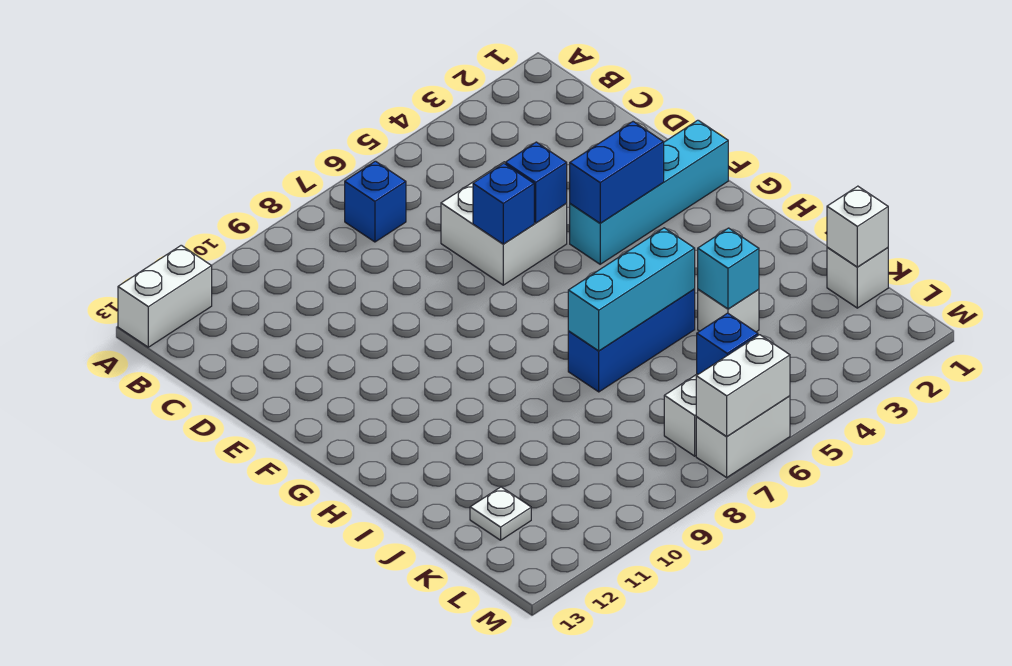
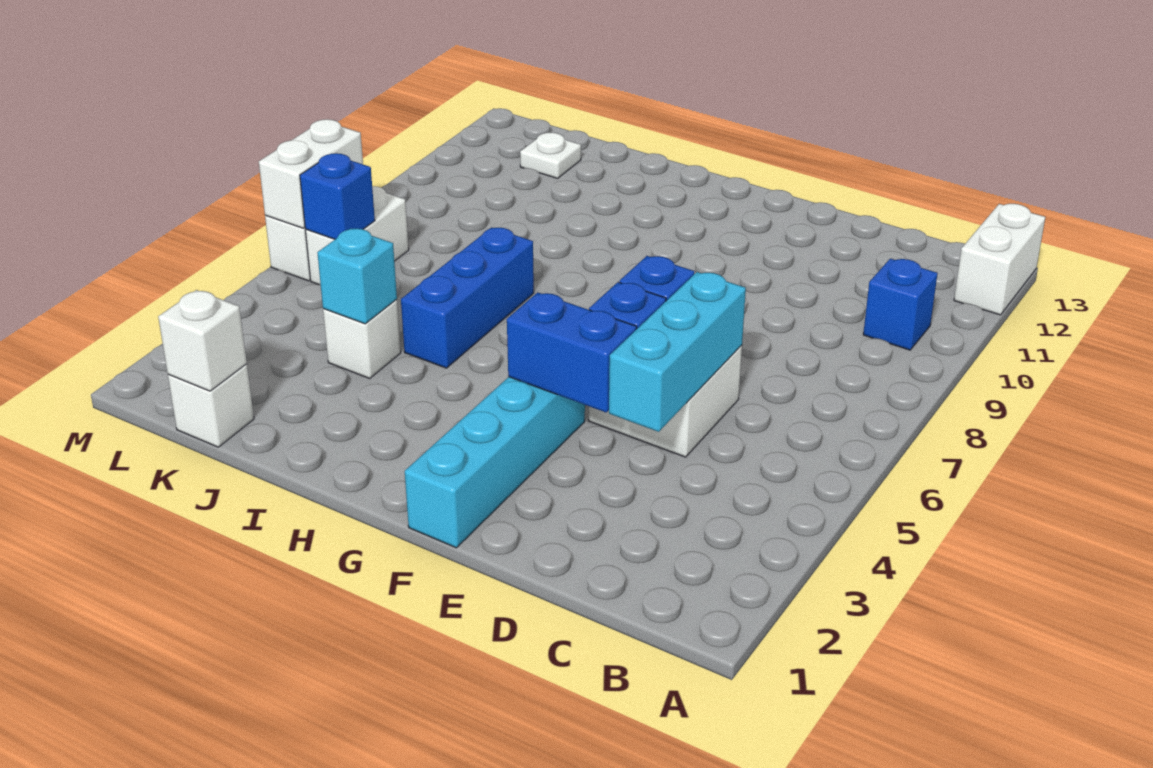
blue brick B7 level 1 -> blue brick B10 level 1
blue brick F3:F4 level 2 -> blue brick E4:F4 level 2
cyan brick I5:I7 level 2 -> cyan brick D4:D6 level 2

